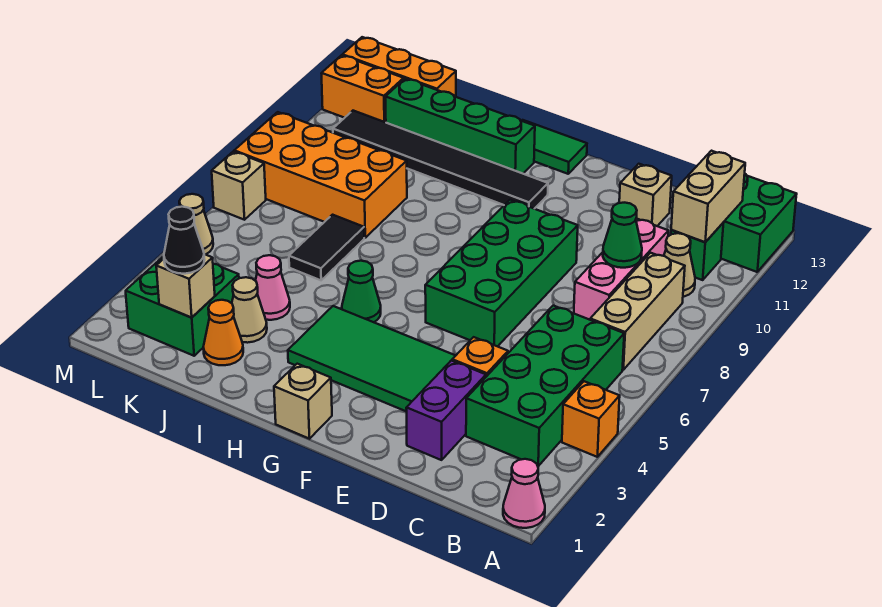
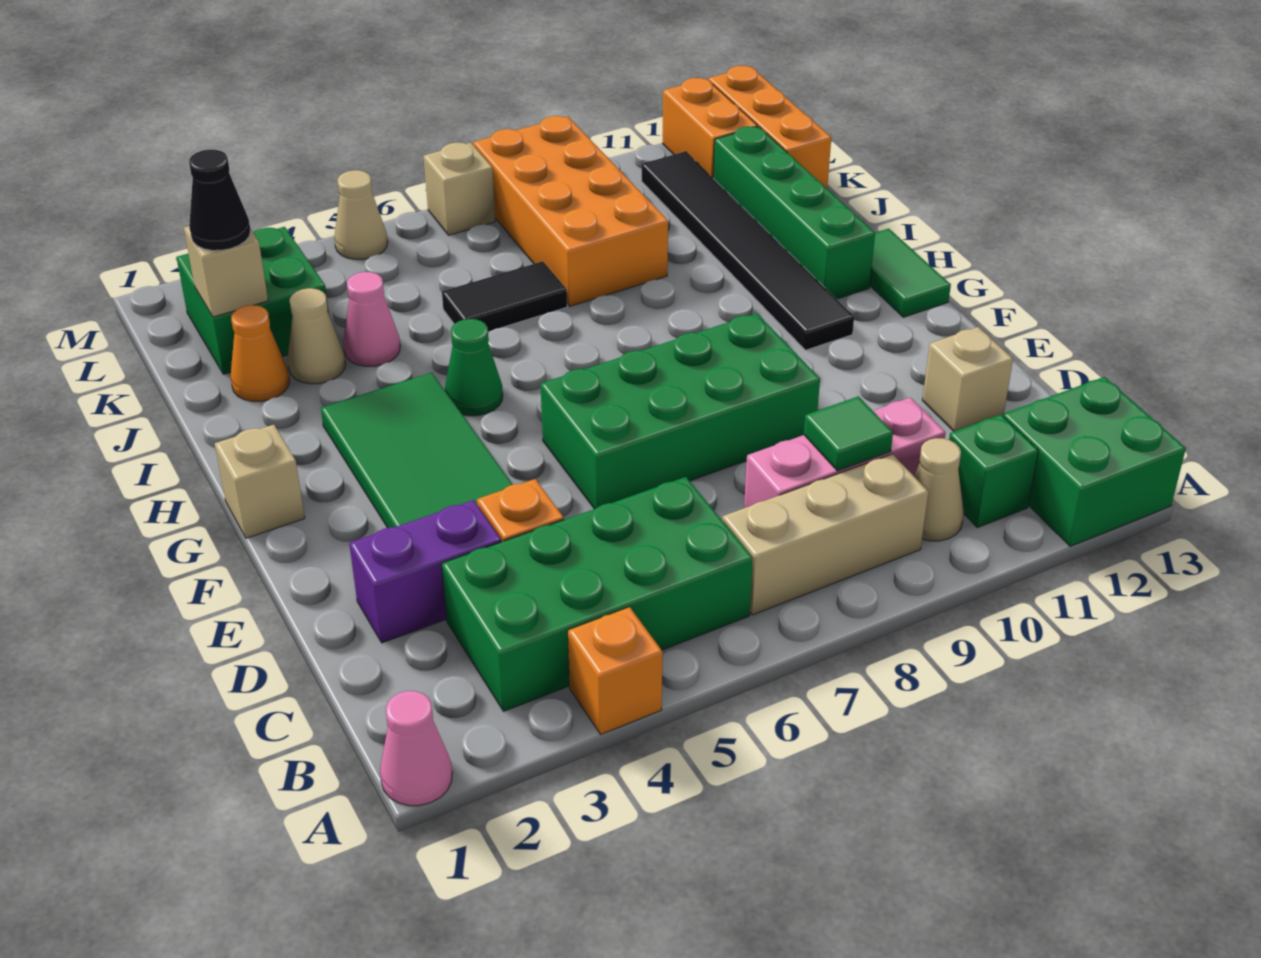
tan brick B11:B12 level 2 -> none
green cone C9 level 2 -> green tile C9 level 2

